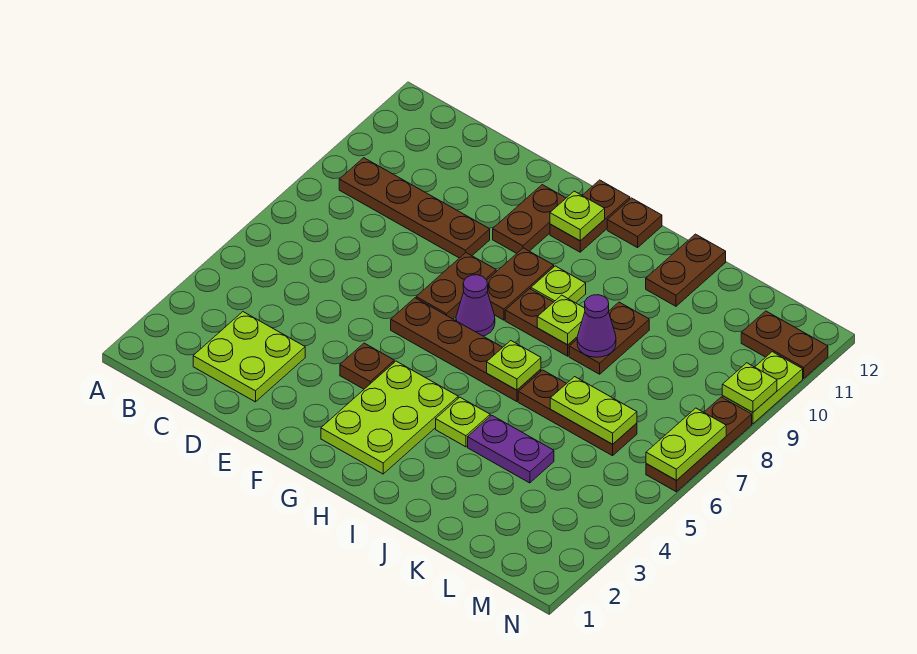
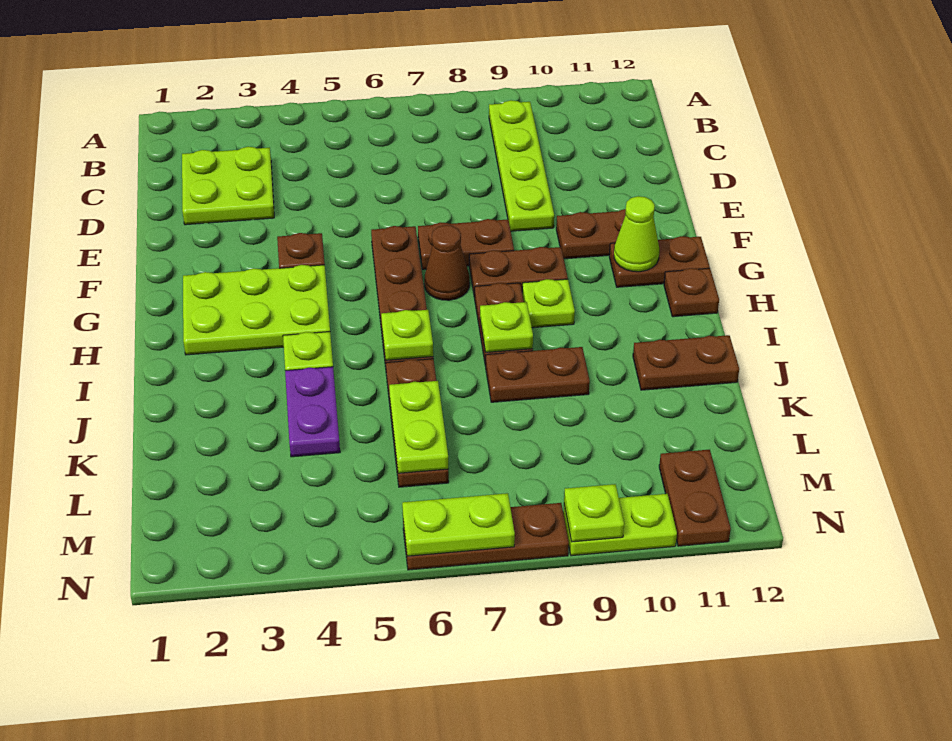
brown plate B9:E9 level 1 -> lime plate B9:E9 level 1
purple cone G7 level 1 -> brown cone G7 level 1
lime plate G11 level 2 -> lime cone G11 level 2
purple cone J8 level 2 -> none

